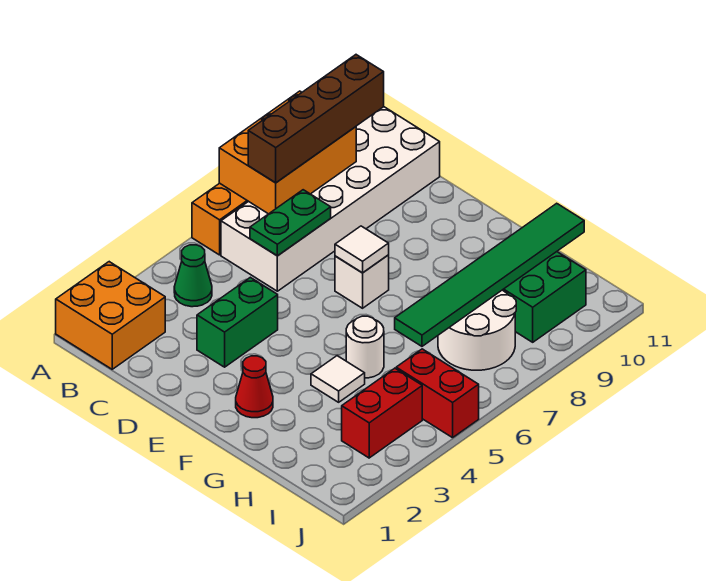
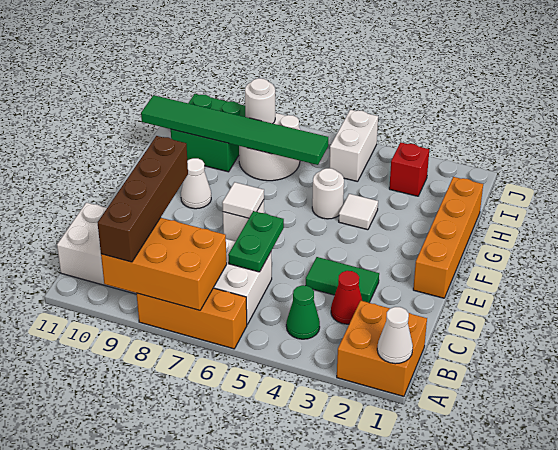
none -> white cone A1 level 2
brown brick B7:B10 level 3 -> brown brick A9:D9 level 3
green plate C6:C7 level 2 -> green plate C6:D6 level 2
green brick D3:D4 level 1 -> green tile D3:D4 level 1
none -> orange brick E1:H1 level 1
red cone F2 level 1 -> red cone C3 level 1
none -> white cone F9 level 1
red brick I3:I4 level 1 -> red brick I3 level 1
red brick I5:J5 level 1 -> white brick I5:J5 level 1
none -> white round brick I8 level 2

